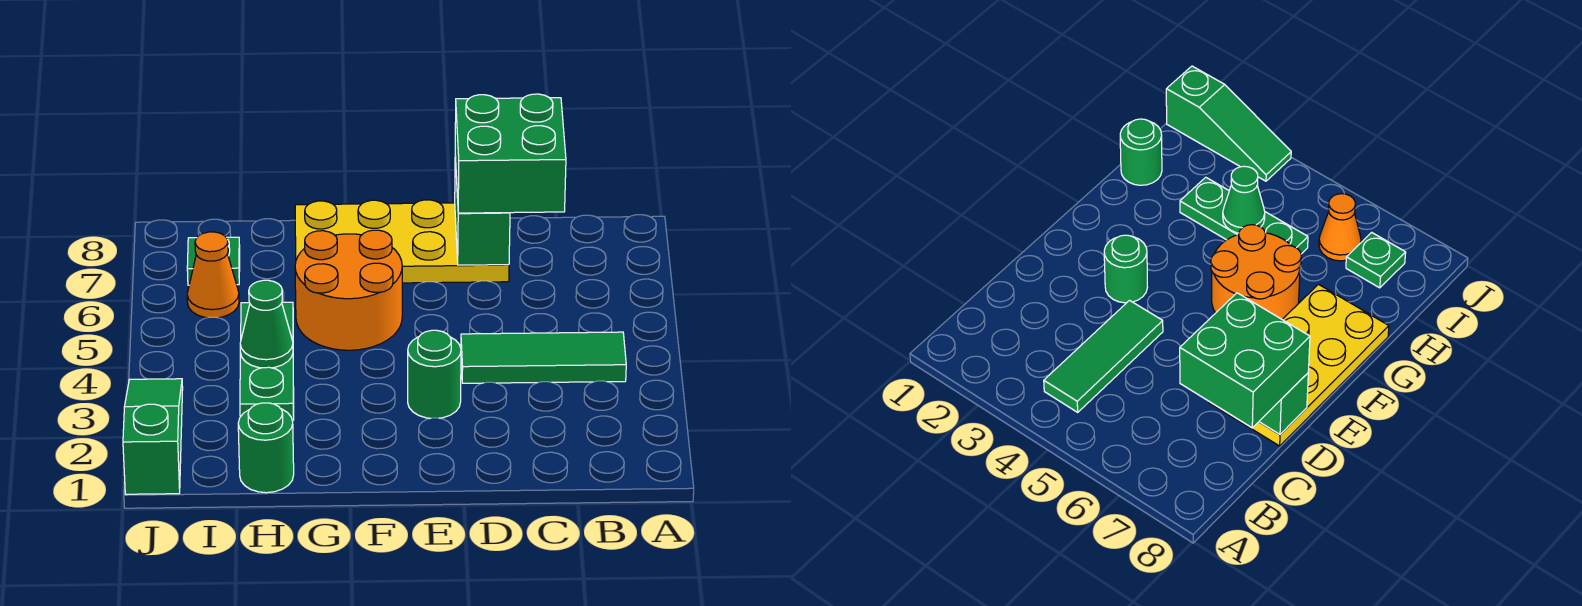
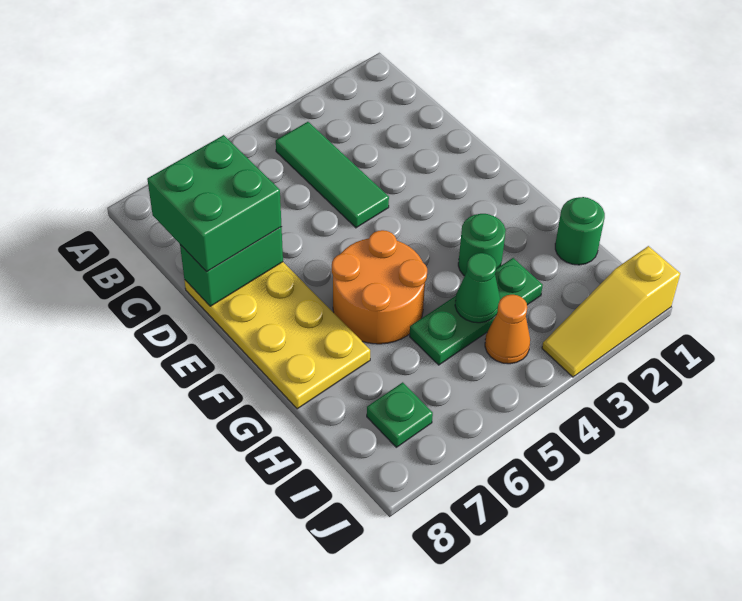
green round brick E3 level 1 -> green round brick G3 level 1
orange cone I6 level 1 -> orange cone I4 level 1
green slope J1:J3 level 1 top 1 -> yellow slope J1:J3 level 1 top 1

